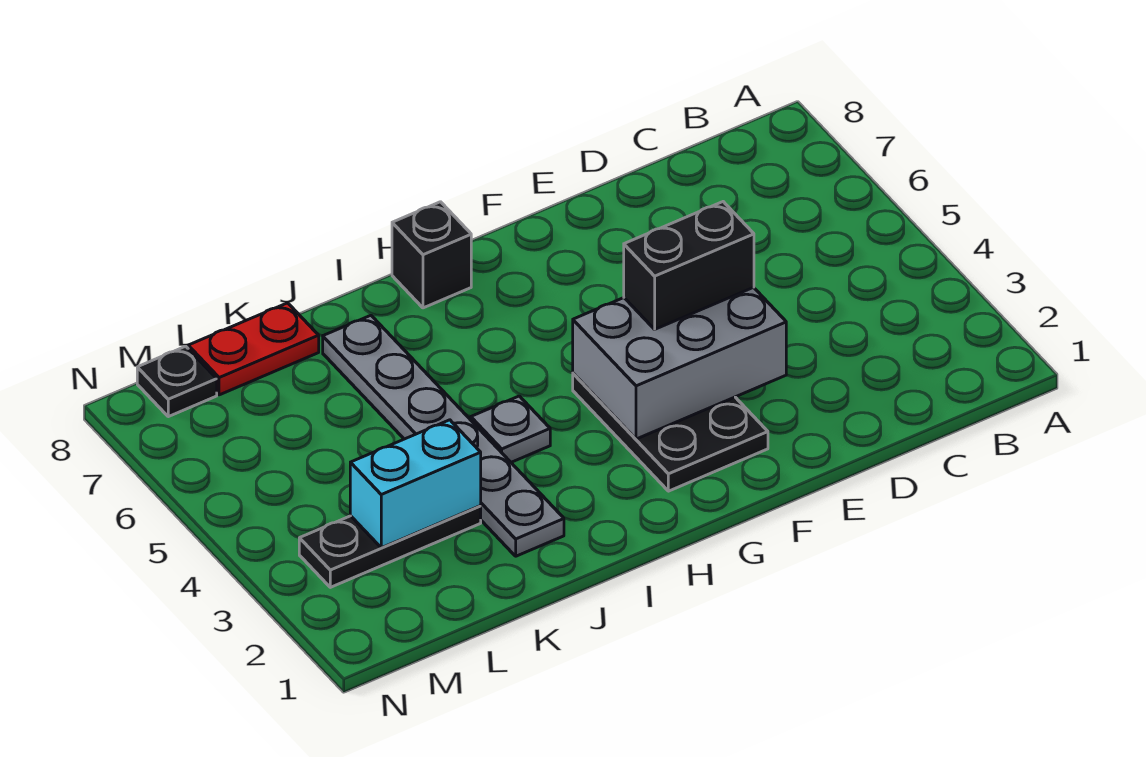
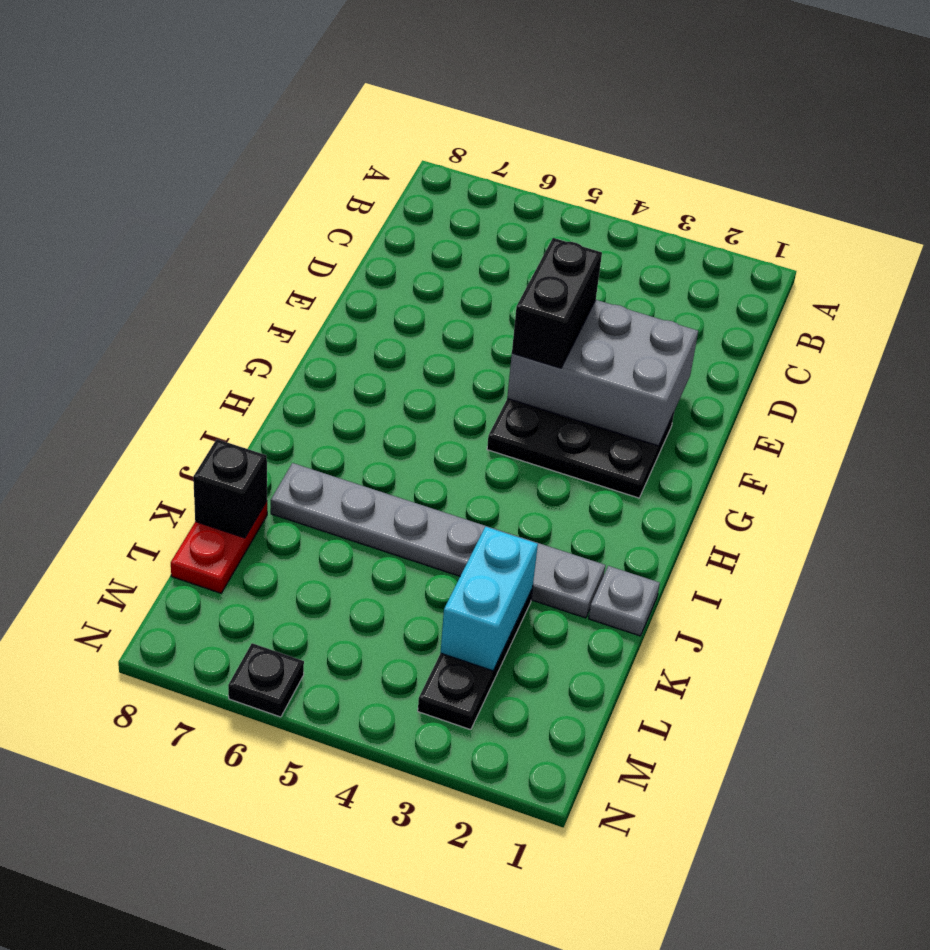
grey brick E3:G4 level 2 -> grey brick E2:F4 level 2
black brick H8 level 1 -> black brick K8 level 2
grey plate I4 level 1 -> grey plate J1 level 1
black plate M8 level 1 -> black plate N6 level 1

